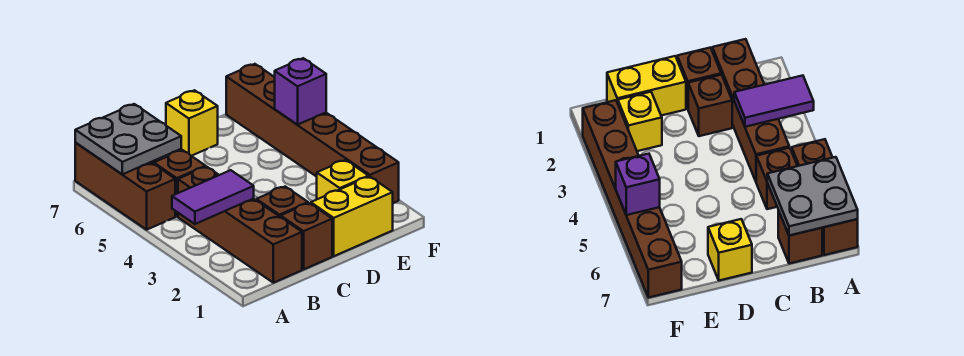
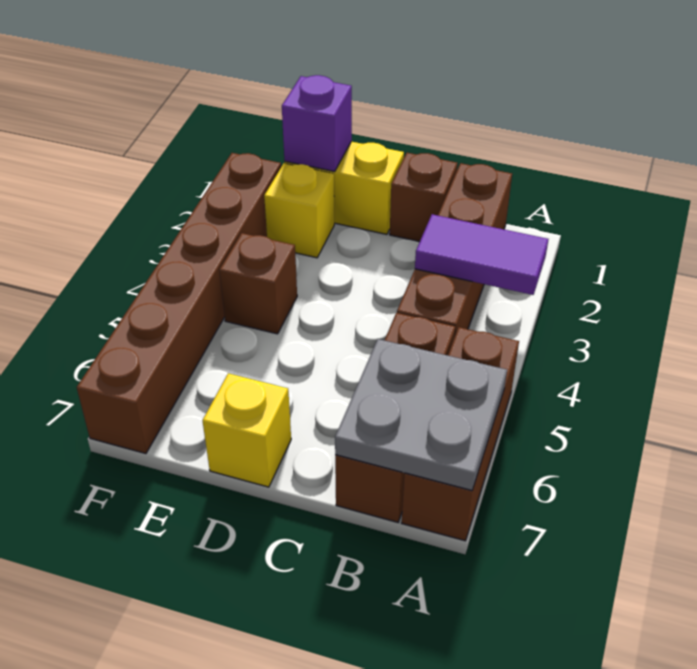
brown brick C2 level 1 -> brown brick E4 level 1
purple brick F5 level 2 -> purple brick E1 level 2

